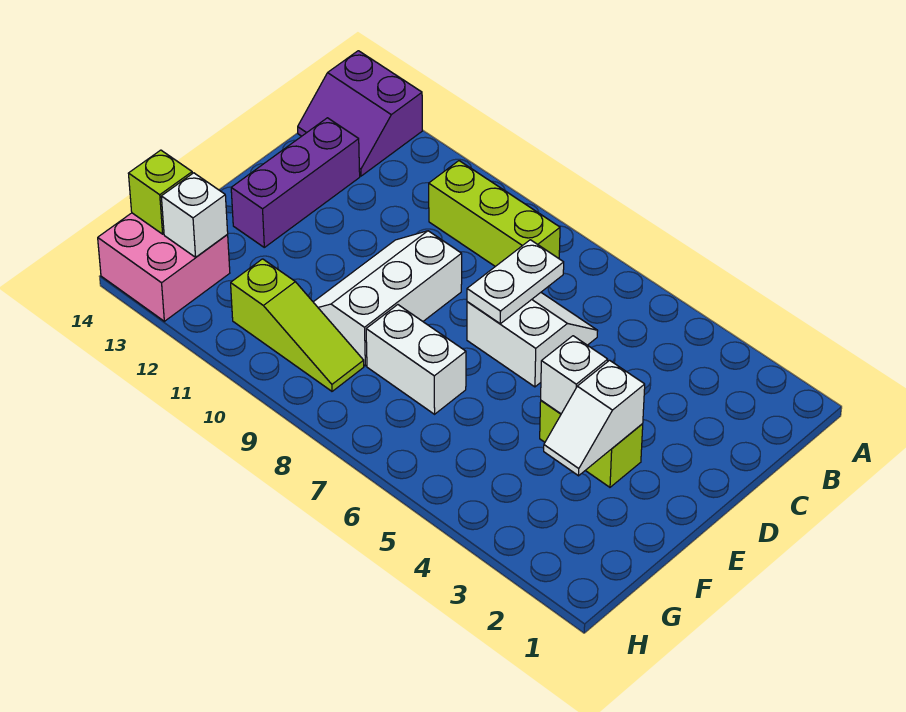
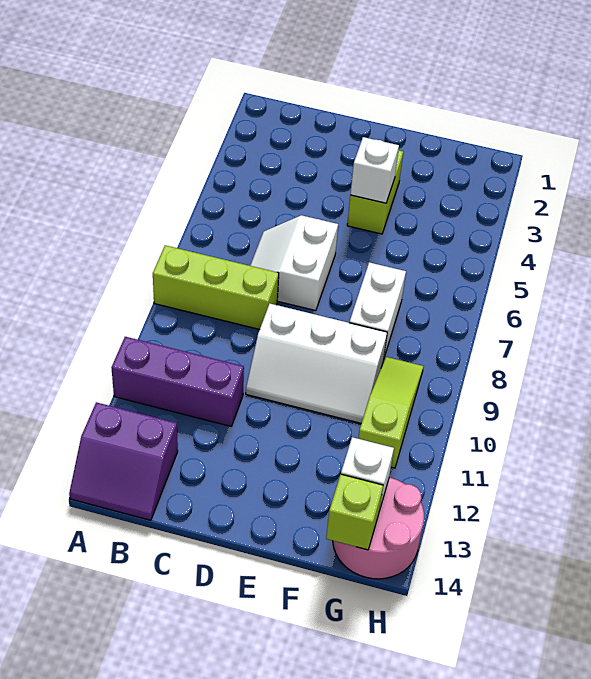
purple slope A13:B14 level 1 top A -> purple slope A13:B14 level 1 top 13
lime brick B8:B10 level 1 -> lime brick A8:C8 level 1
white plate C7:D7 level 2 -> none
purple brick C13:E13 level 1 -> purple brick A11:C11 level 1
white slope E3:F3 level 2 top E -> none
pink brick G13:H14 level 1 -> pink round brick G13:H14 level 1

